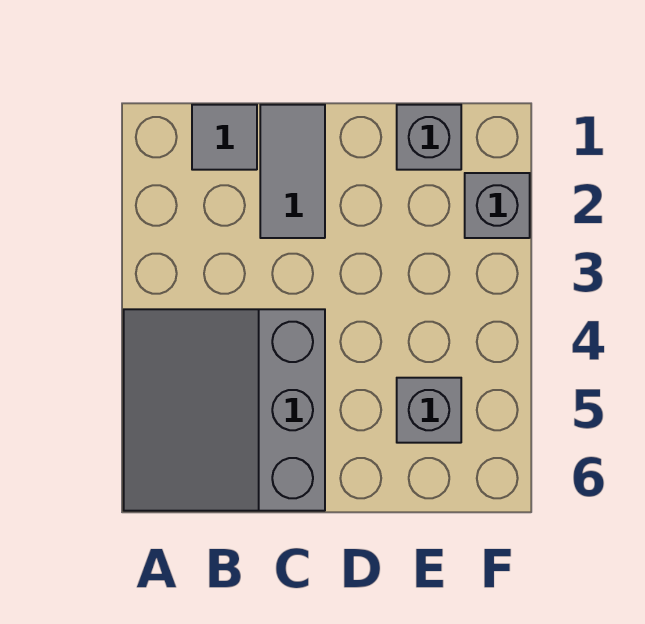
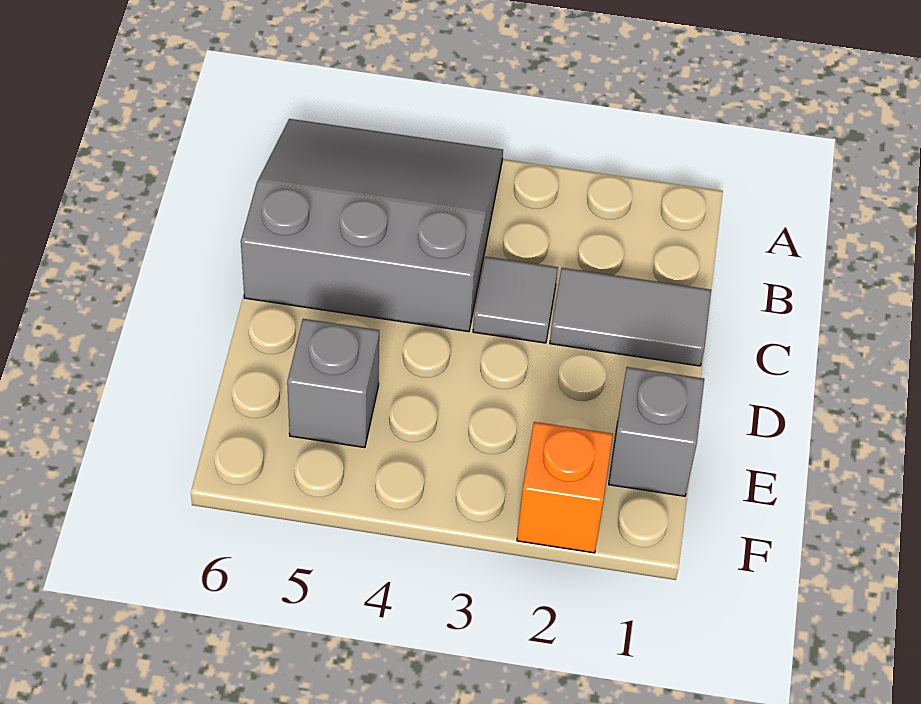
grey tile B1 level 1 -> grey tile C3 level 1
grey brick F2 level 1 -> orange brick F2 level 1

